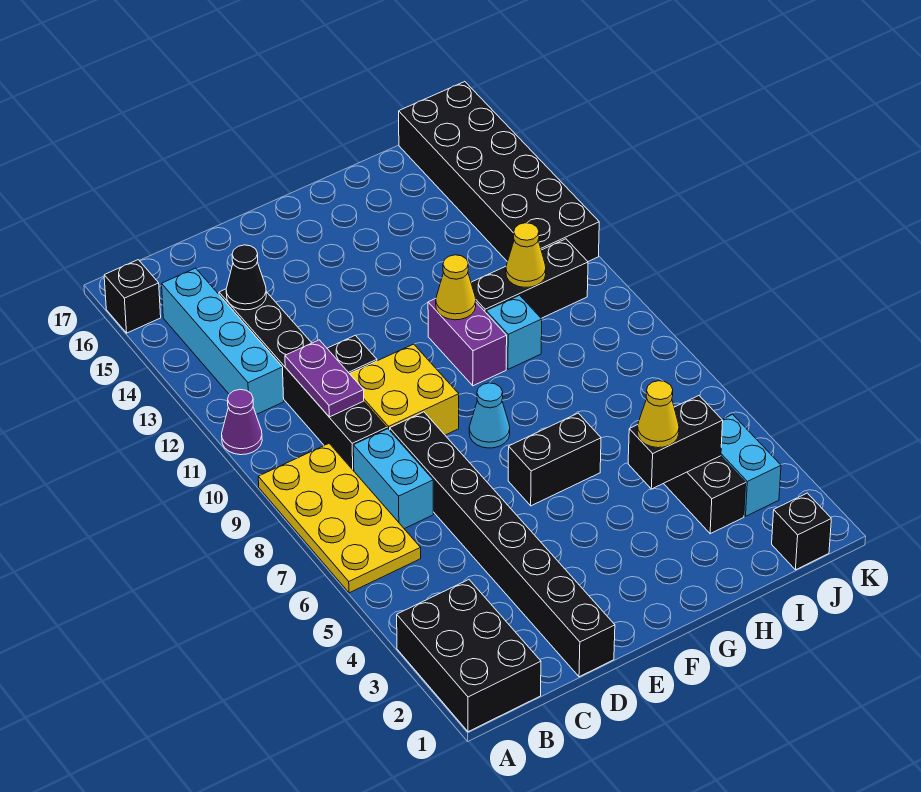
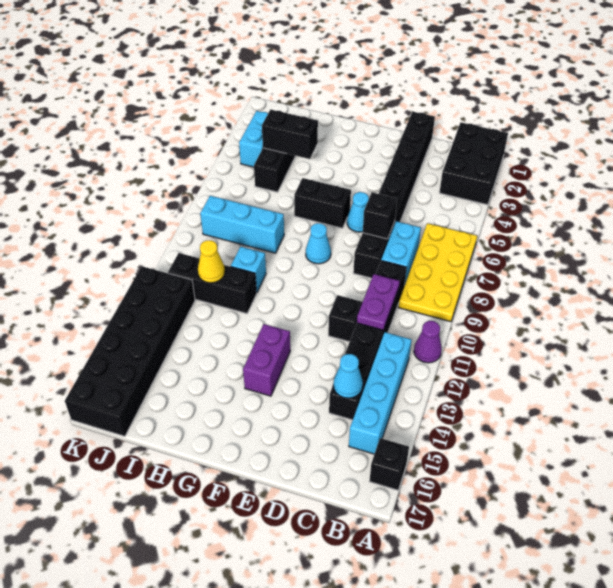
black cone C14 level 2 -> cyan cone C14 level 2
yellow brick D9:E10 level 1 -> none
none -> cyan cone E6 level 1
purple brick G10:G11 level 1 -> purple brick F13:F14 level 1
yellow cone G11 level 2 -> none
yellow cone H4 level 3 -> none
none -> cyan brick H8:J8 level 1
black brick J1 level 1 -> black brick D7 level 2

